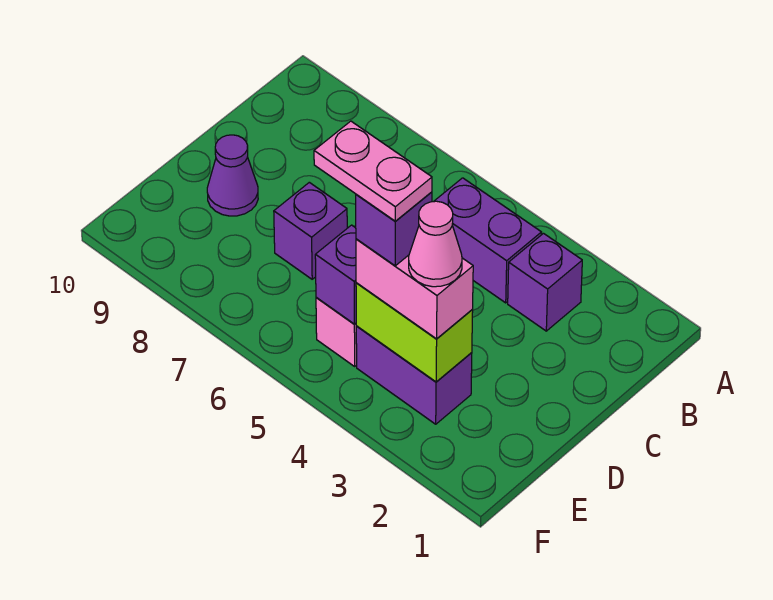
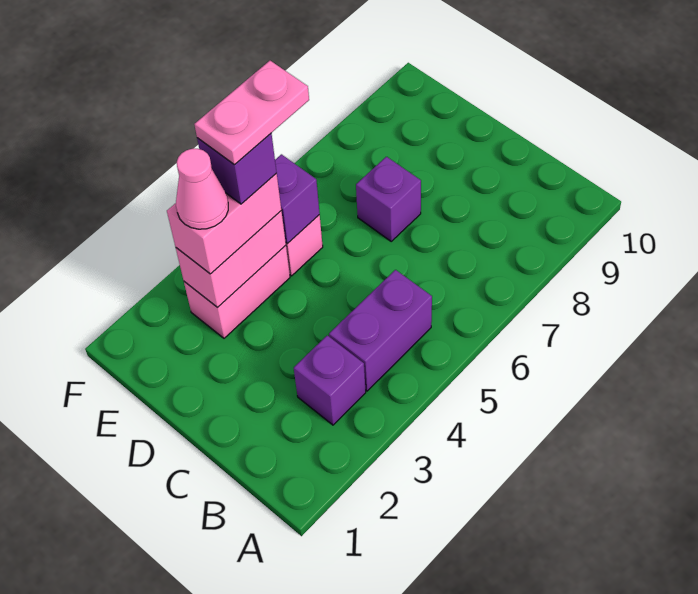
purple cone D9 level 1 -> none
purple brick E3:E4 level 1 -> pink brick E3:E4 level 1
lime brick E3:E4 level 2 -> pink brick E3:E4 level 2

